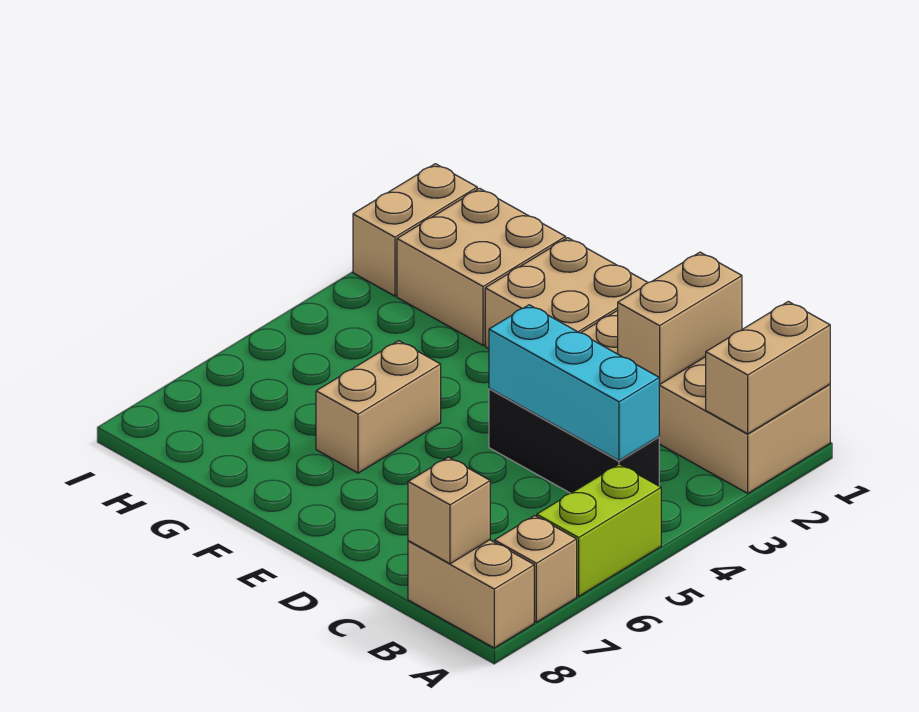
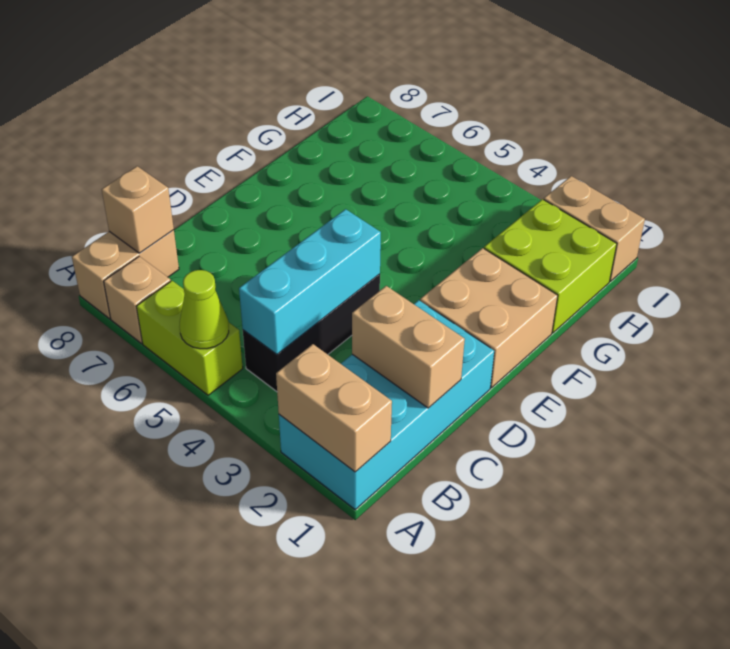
tan brick A1:D2 level 1 -> cyan brick A1:D2 level 1
none -> lime cone A5 level 2
tan brick F5:F6 level 1 -> none
tan brick G1:H2 level 1 -> lime brick G1:H2 level 1

